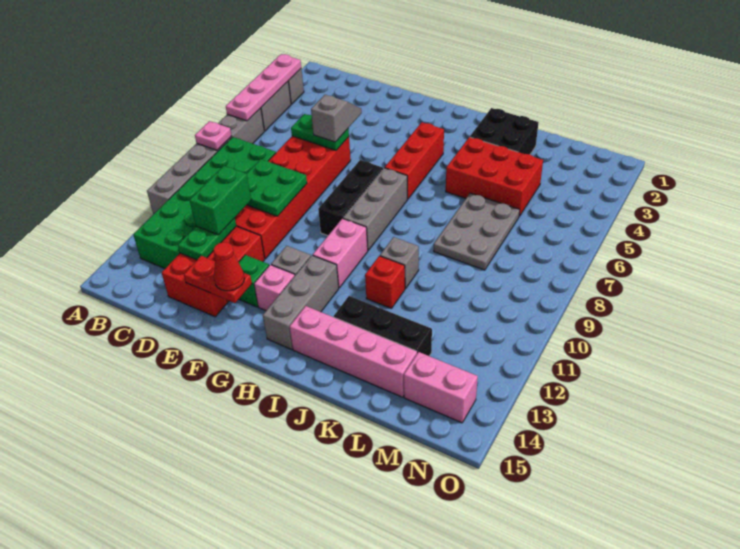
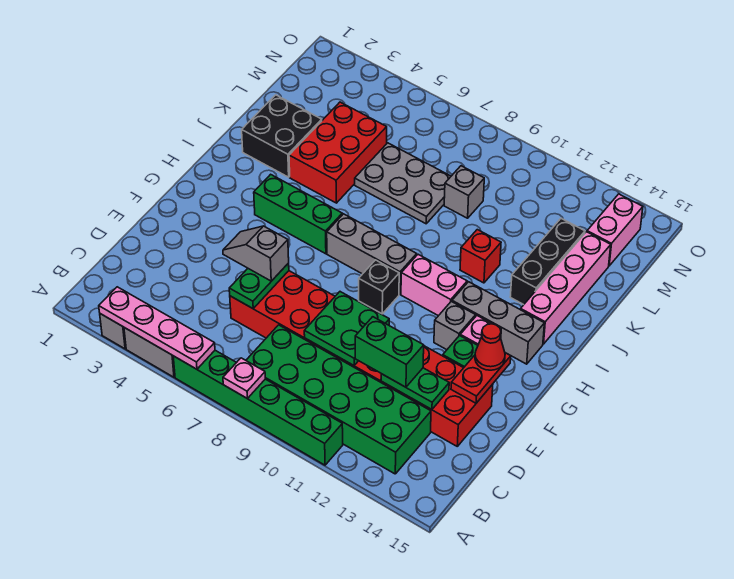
grey brick A6:A11 level 1 -> green brick A6:A11 level 1
black brick G7:G9 level 1 -> black brick G9 level 1
red brick H4:H6 level 1 -> green brick H4:H6 level 1
grey brick J10 level 1 -> grey brick L9 level 1

